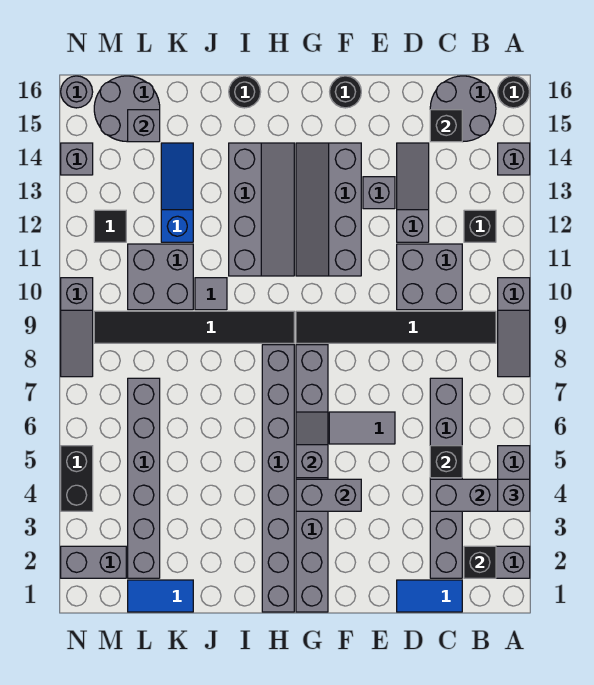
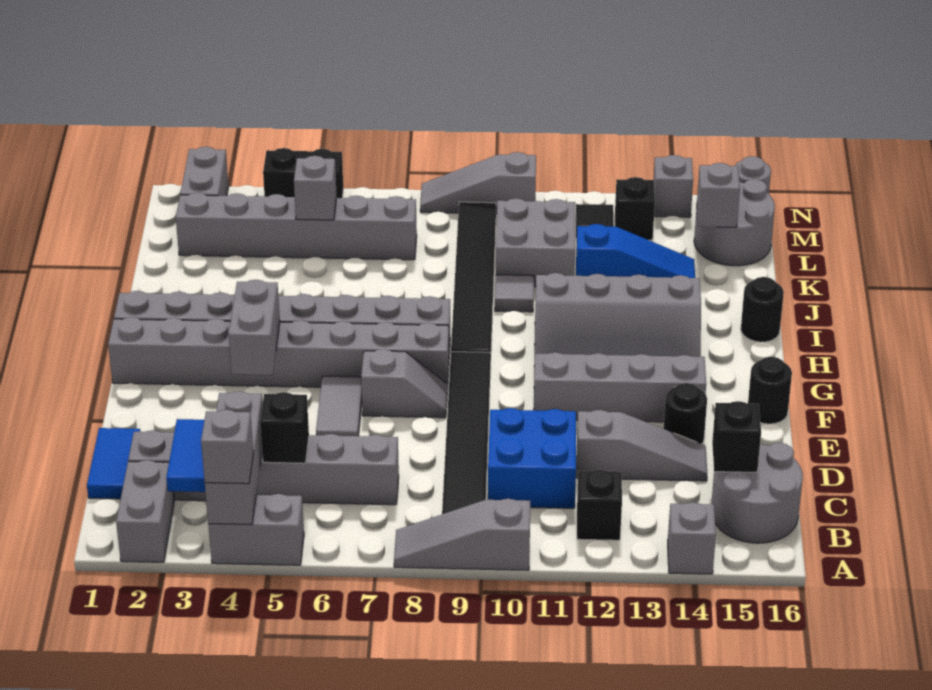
black round brick A16 level 1 -> black round brick E14 level 1
black brick B2 level 2 -> black brick M13 level 1
grey brick C10:D11 level 1 -> blue brick C10:D11 level 1
grey brick E13 level 1 -> grey brick L5 level 2
grey slope G5:G6 level 2 top 5 -> grey slope F7:F8 level 1 top 7
blue tile K1:L1 level 1 -> blue tile B3:C3 level 2

